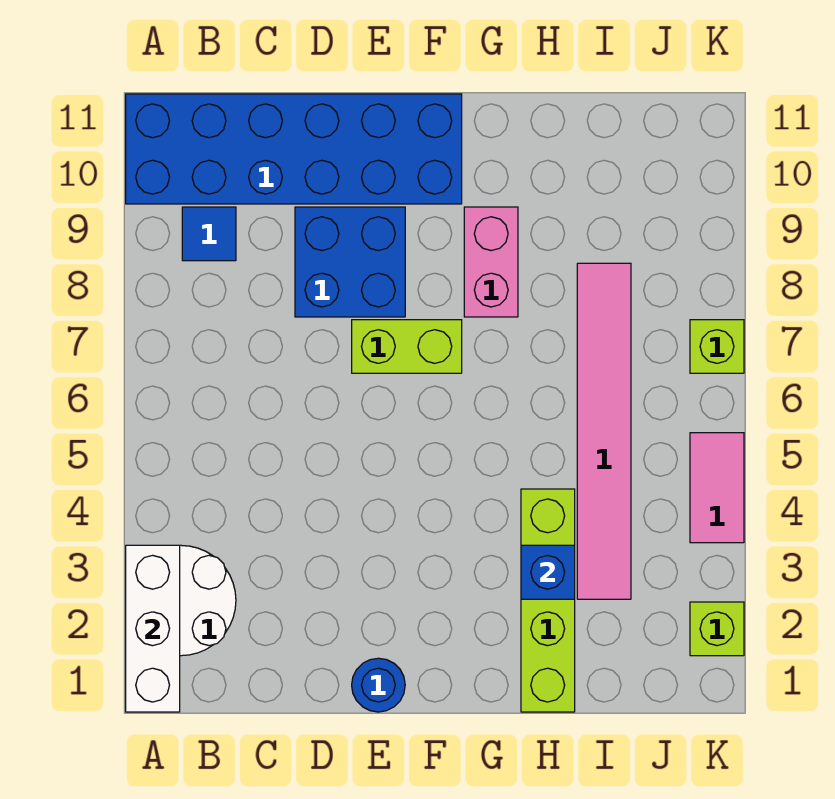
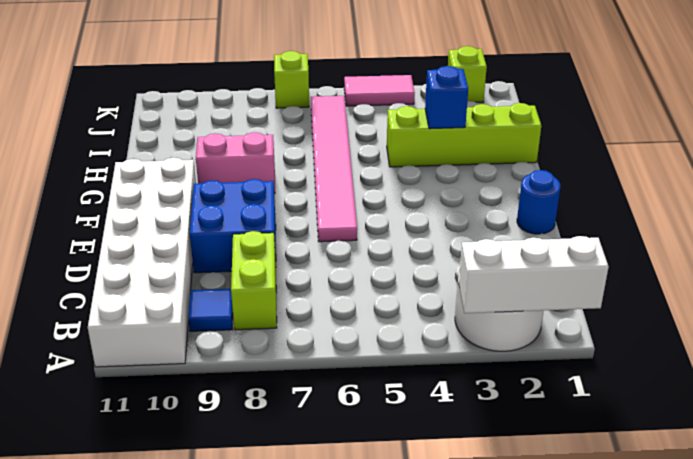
blue brick A10:F11 level 1 -> white brick A10:F11 level 1
lime brick E7:F7 level 1 -> lime brick B8:C8 level 1
pink tile I3:I8 level 1 -> pink tile E6:J6 level 1

